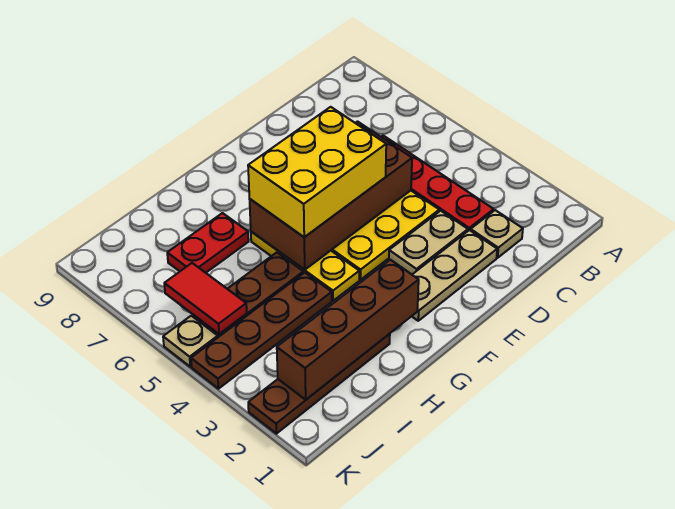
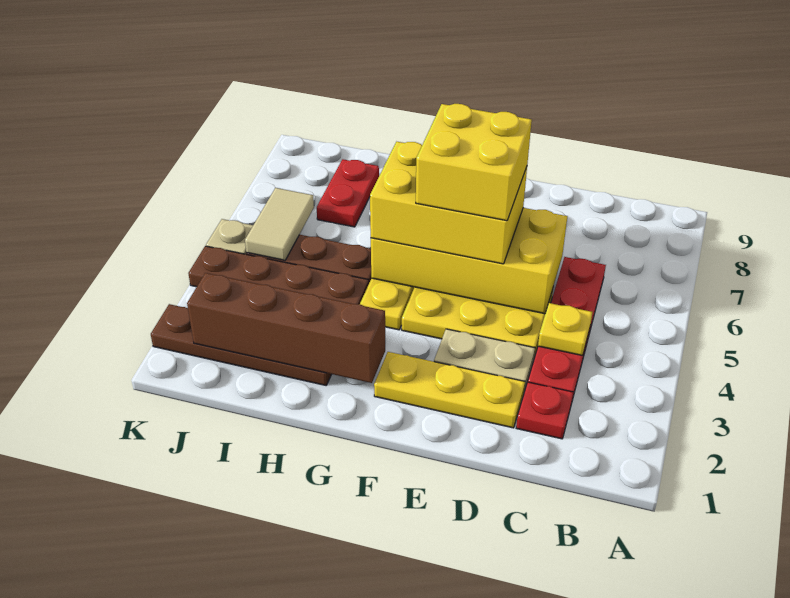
tan plate C2 level 1 -> red plate C2 level 1
none -> yellow plate C4 level 2
tan plate D2:F2 level 1 -> yellow plate D2:F2 level 1
brown brick D5:G6 level 2 -> yellow brick D5:G6 level 2
none -> yellow brick E5:F6 level 4
red plate H7:I7 level 1 -> red plate I7:I8 level 1
red tile J5:J6 level 2 -> tan tile J5:J6 level 2

